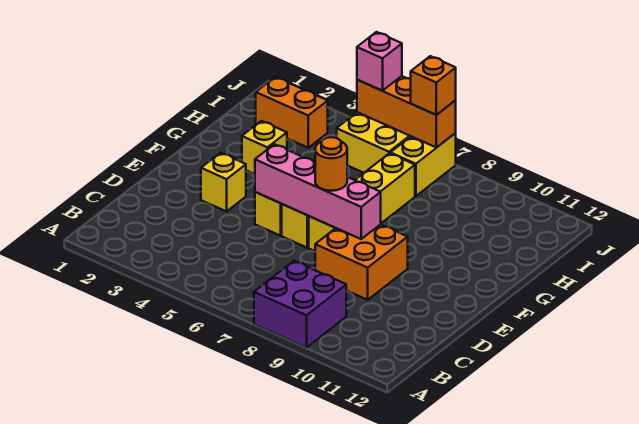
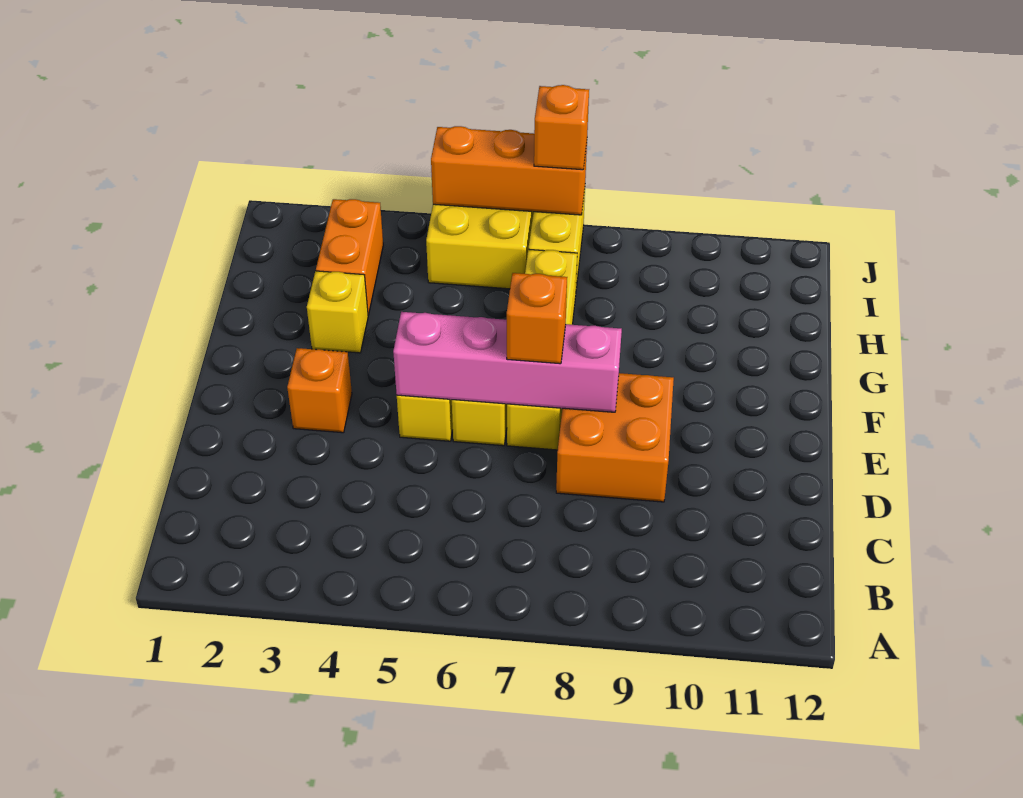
purple brick A8:B9 level 1 -> none
yellow brick E3 level 1 -> orange brick E3 level 1
orange round brick E7 level 3 -> orange brick E7 level 3
orange brick I2:I3 level 1 -> orange brick H3:I3 level 1
pink brick J5 level 3 -> none

